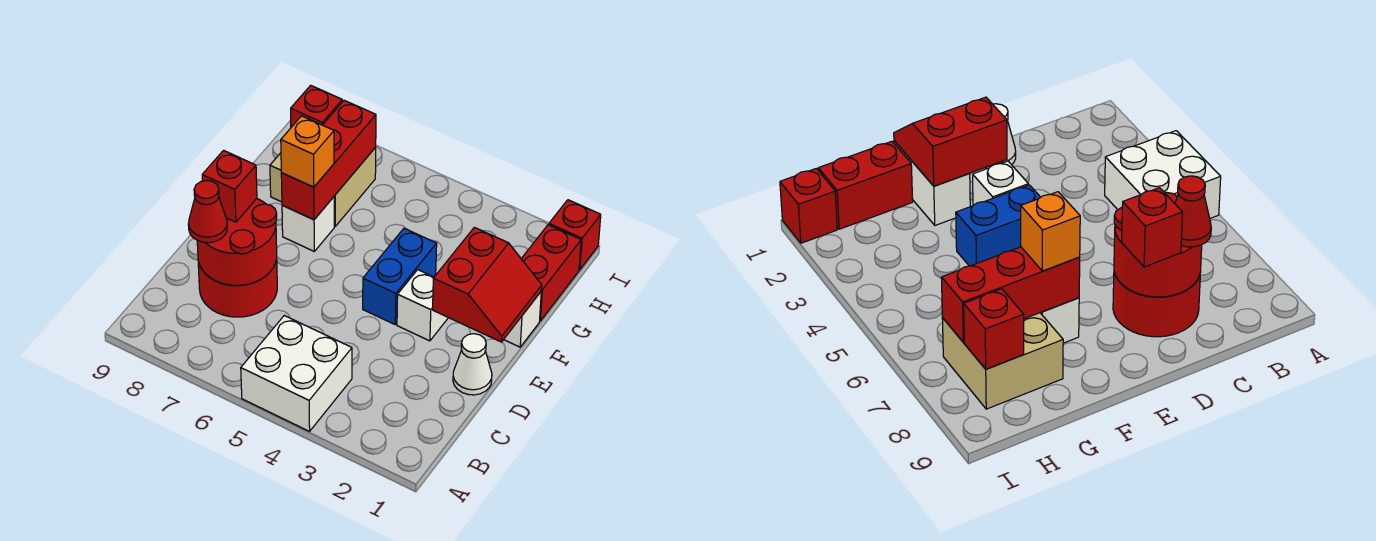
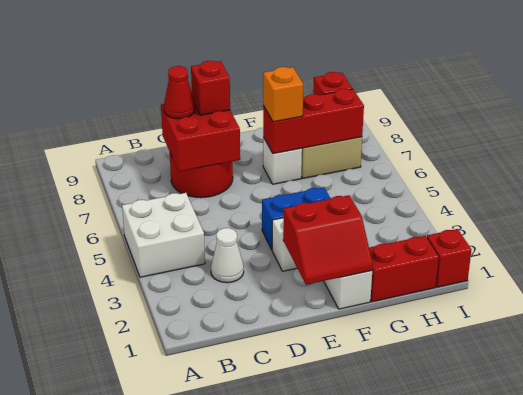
red round brick C7:D8 level 2 -> red brick C7:D8 level 2
white cone D1 level 1 -> white cone C3 level 1

